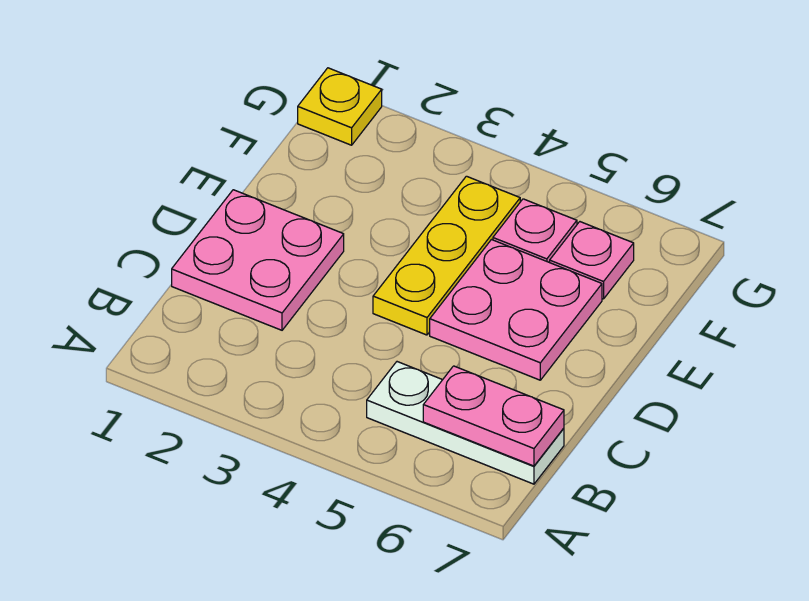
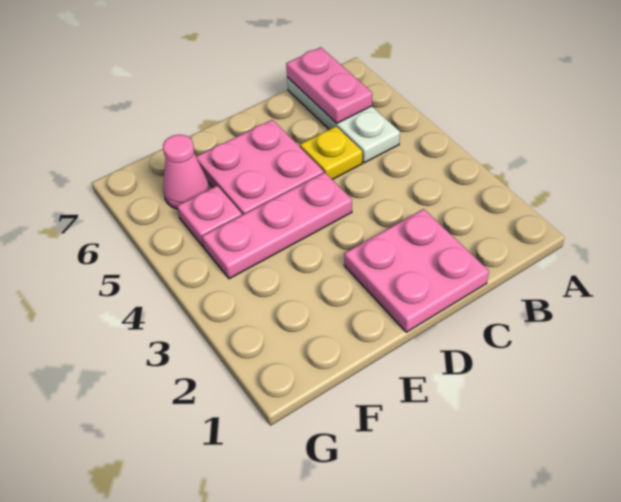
yellow plate D4:F4 level 1 -> pink plate D4:F4 level 1
pink plate F6 level 1 -> pink cone F6 level 1
yellow plate G1 level 1 -> yellow plate C5 level 1

